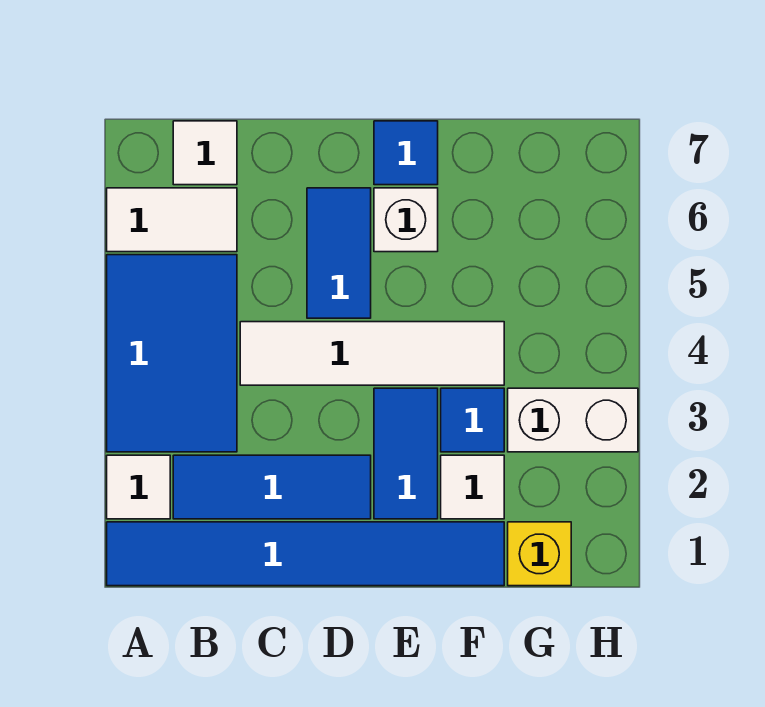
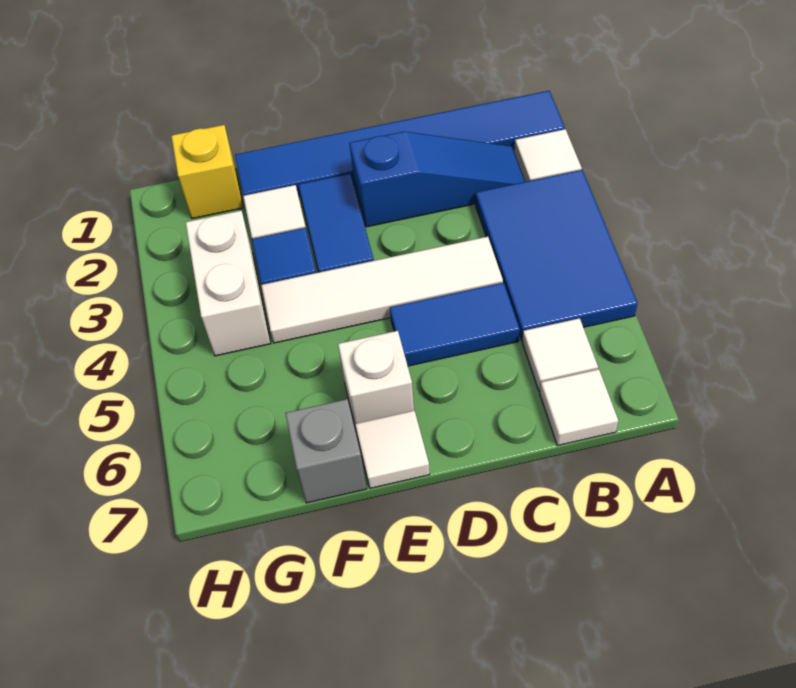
white tile A6:B6 level 1 -> white tile B6 level 1
blue tile B2:D2 level 1 -> blue slope B2:D2 level 1 top D
blue tile D5:D6 level 1 -> blue tile C5:D5 level 1
blue tile E7 level 1 -> white tile E7 level 1
none -> grey brick F7 level 1
white brick G3:H3 level 1 -> white brick G3:G4 level 1

